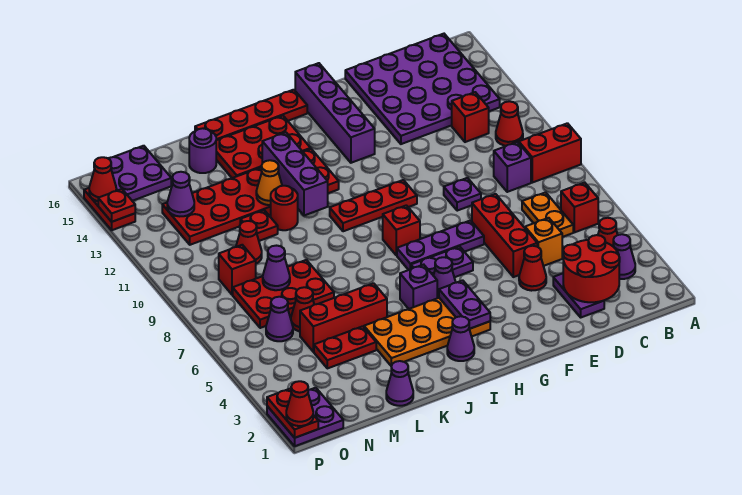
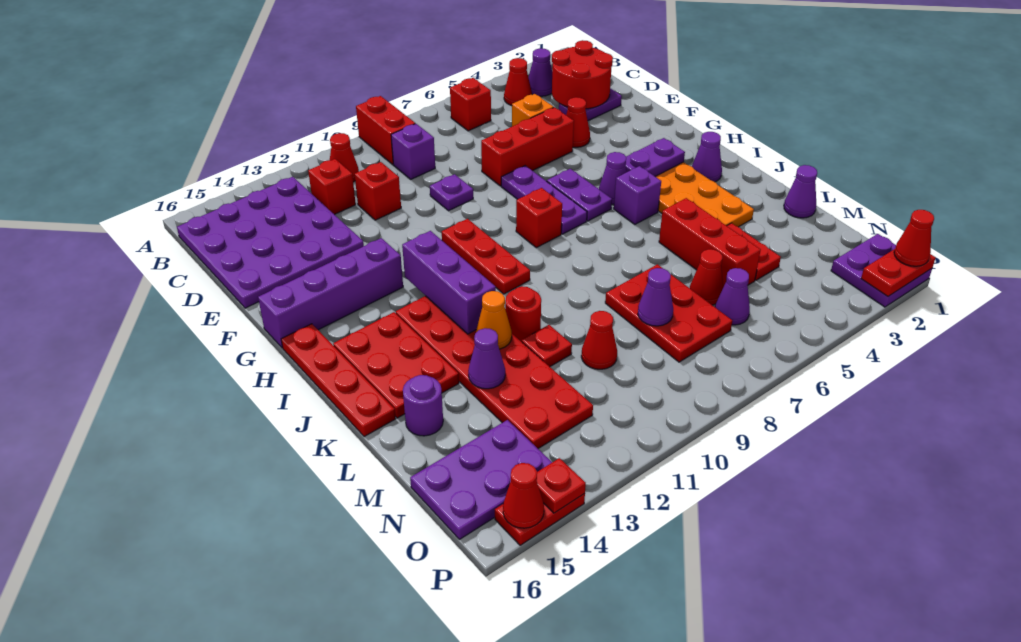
orange plate C6:C7 level 1 -> none
purple brick J11:J13 level 2 -> purple brick H12:J12 level 2
red brick N9 level 1 -> red brick D11 level 1
purple cone N13 level 2 -> purple cone L13 level 2
purple plate N15:O16 level 1 -> purple plate N14:O16 level 1

